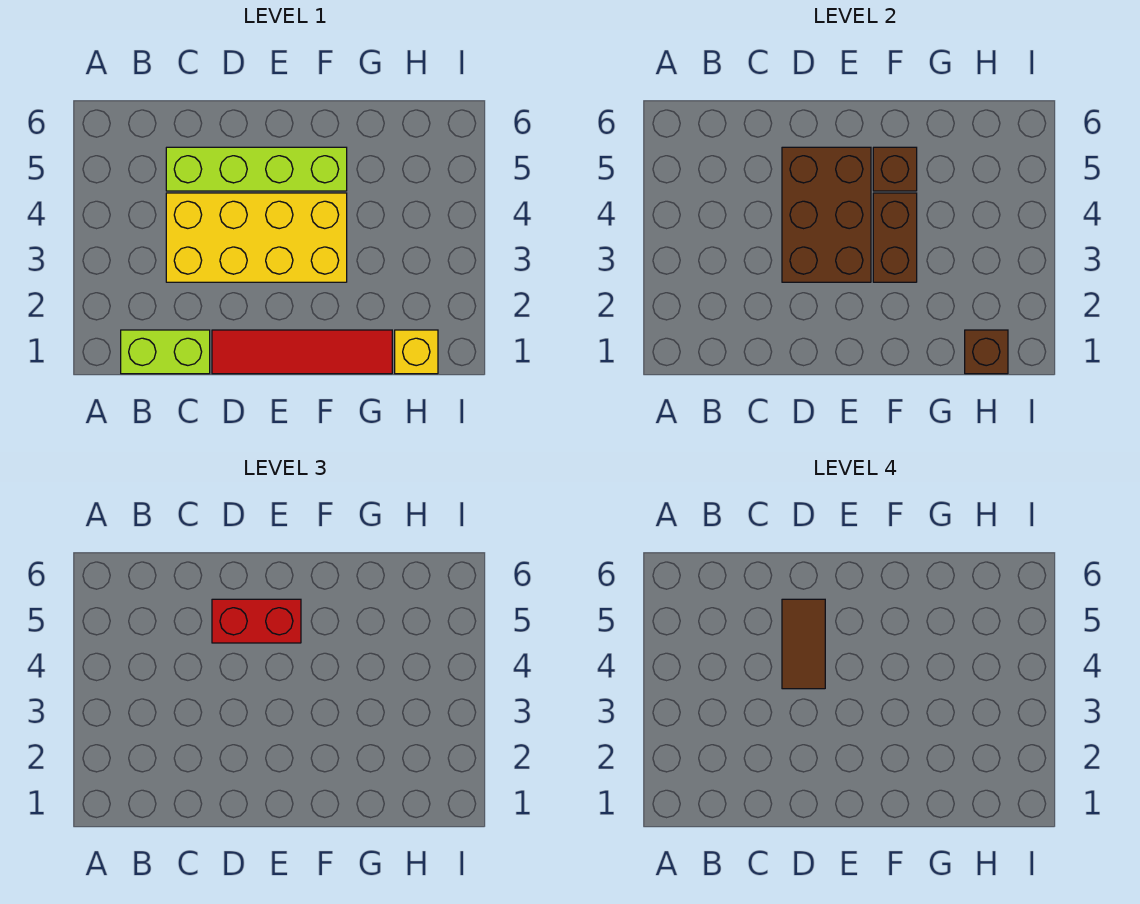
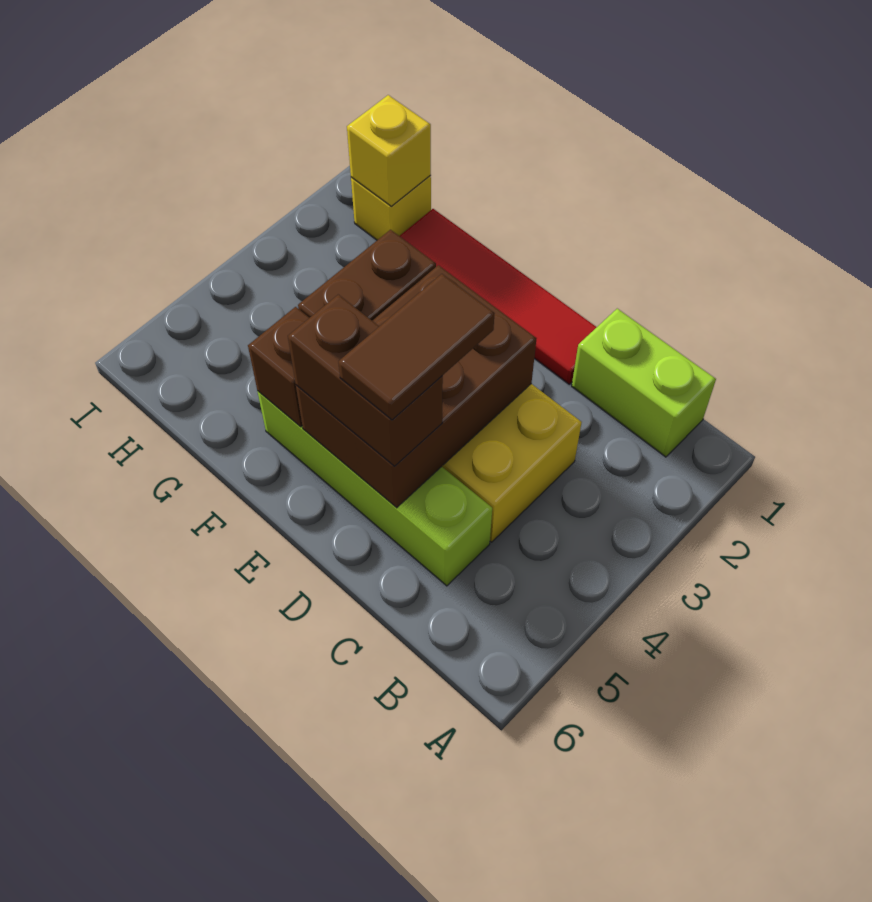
red brick D5:E5 level 3 -> brown brick D5:E5 level 3
brown brick H1 level 2 -> yellow brick H1 level 2

